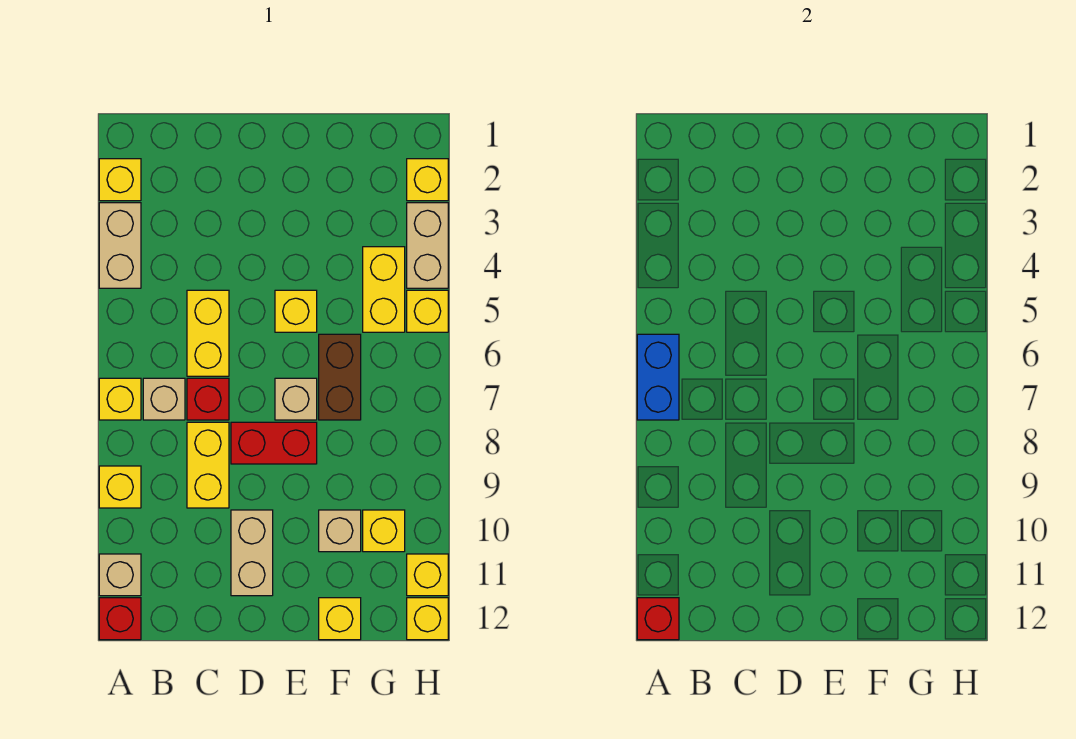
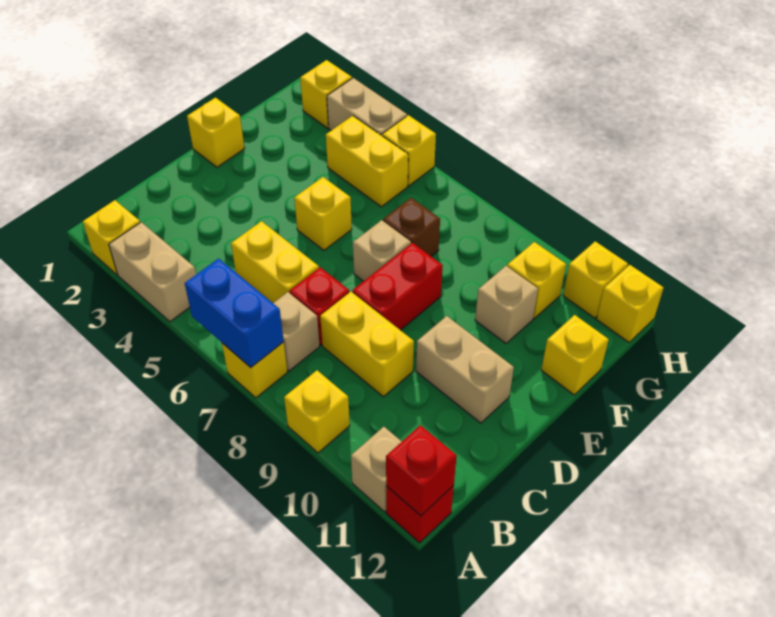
none -> yellow brick E1 level 1
brown brick F6:F7 level 1 -> brown brick F7 level 1

